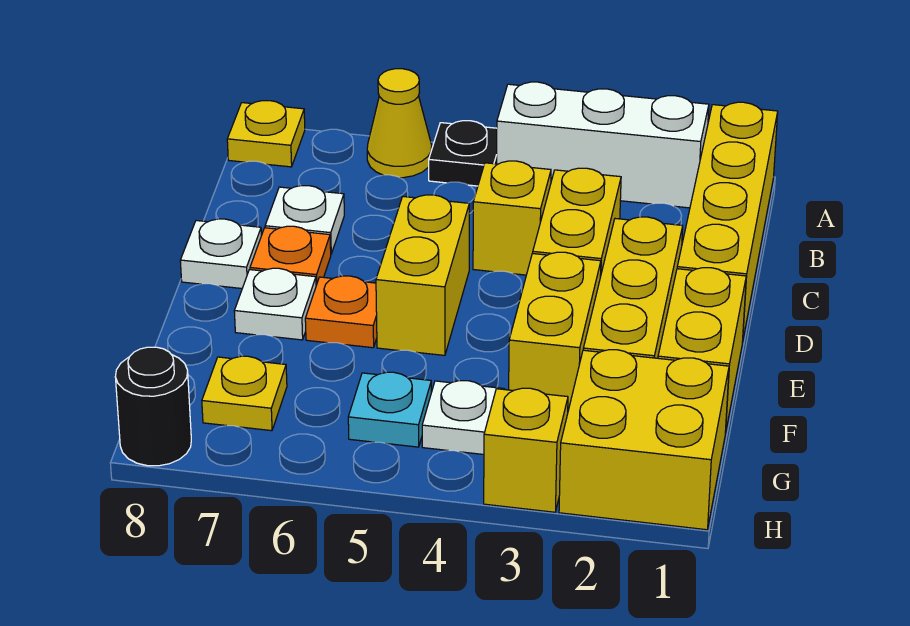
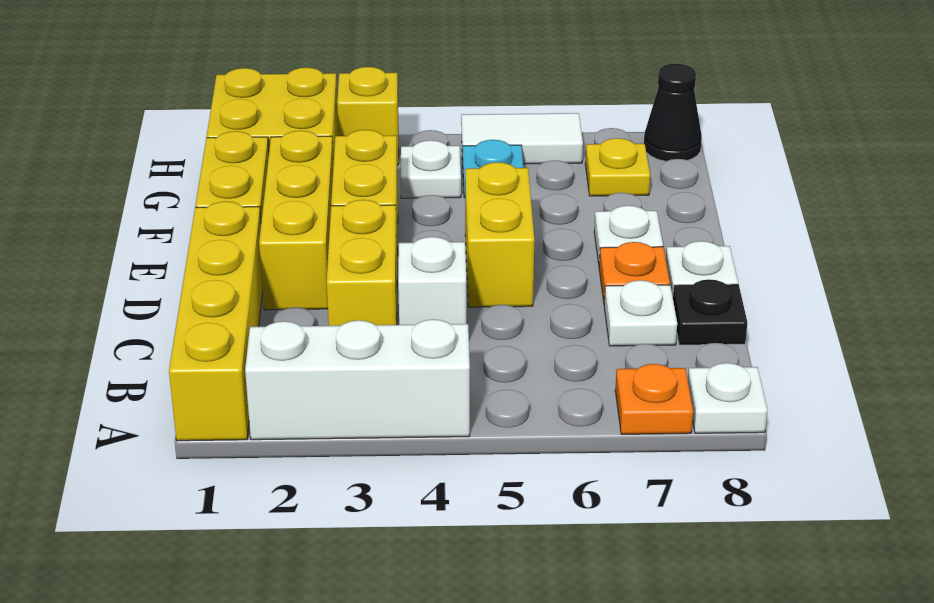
black plate A5 level 1 -> black plate C8 level 1
yellow cone A6 level 1 -> none
yellow plate A8 level 1 -> white plate A8 level 1
yellow brick C4 level 1 -> white brick C4 level 1
orange plate E6 level 1 -> orange plate A7 level 1
none -> white tile H5:H6 level 1
black round brick H8 level 1 -> black cone H8 level 1

